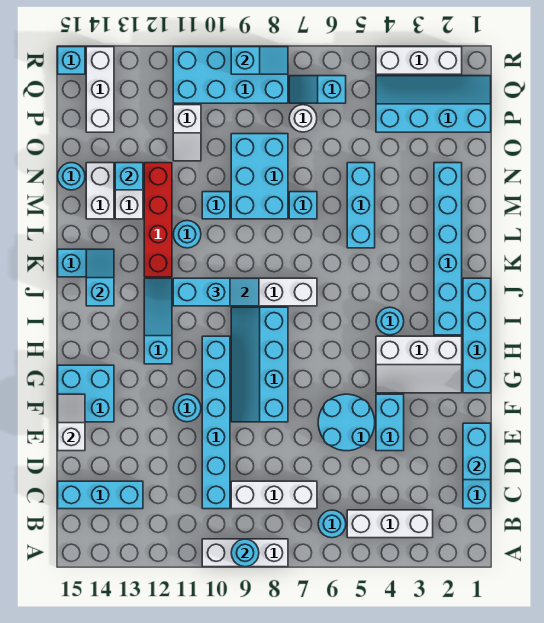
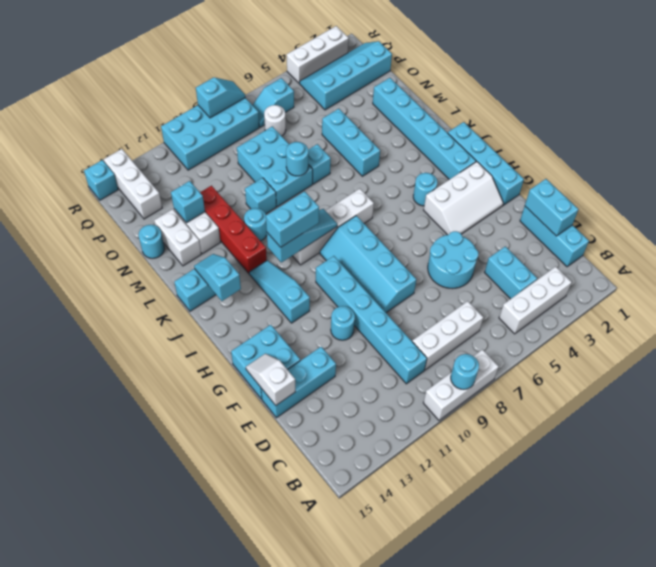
cyan round brick B6 level 1 -> cyan round brick M8 level 2
cyan brick C13:C15 level 1 -> cyan brick E13:E15 level 1
cyan brick E4:F4 level 1 -> cyan brick C4:D4 level 1
white slope O11:P11 level 1 top P -> none

